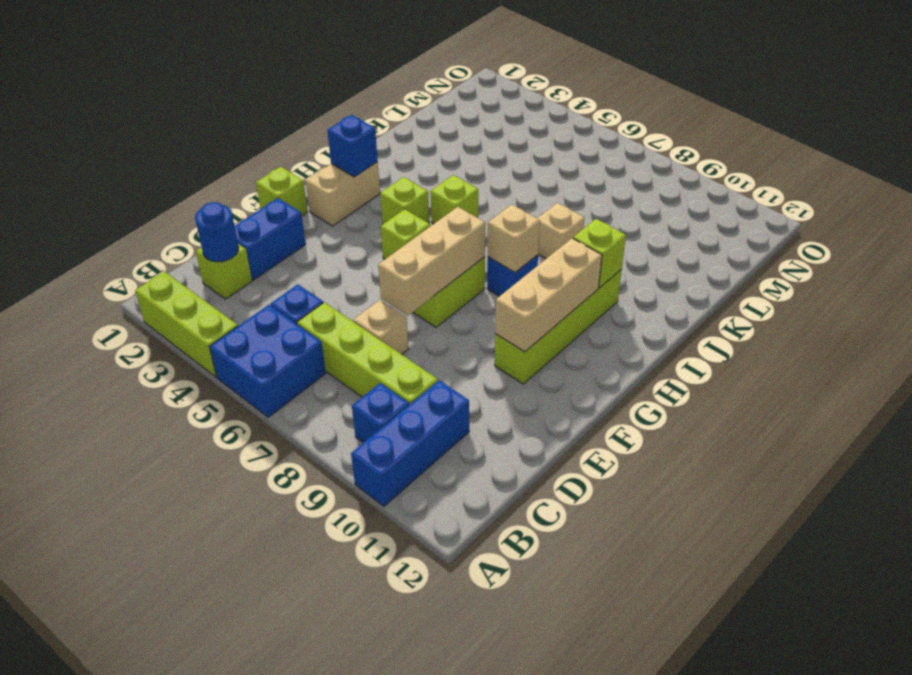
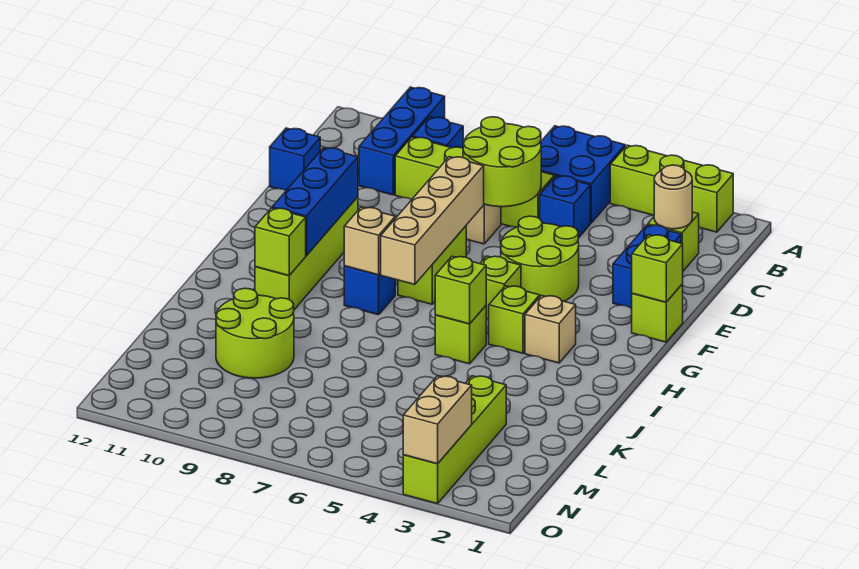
blue round brick C2 level 2 -> tan round brick C2 level 2
none -> lime round brick C6:D7 level 2
none -> lime round brick E4:F5 level 1
tan brick E7:G7 level 2 -> tan brick E7:H7 level 2
none -> lime brick F1 level 2
tan brick F10:H10 level 2 -> blue brick F10:H10 level 2
tan brick G2:H2 level 1 -> tan brick N3:O3 level 2
blue brick H2 level 2 -> blue brick D12 level 1
none -> lime brick I5 level 2
tan brick J8 level 1 -> tan brick H3 level 1
none -> lime round brick K9:L10 level 1
none -> lime brick L3:O3 level 1

